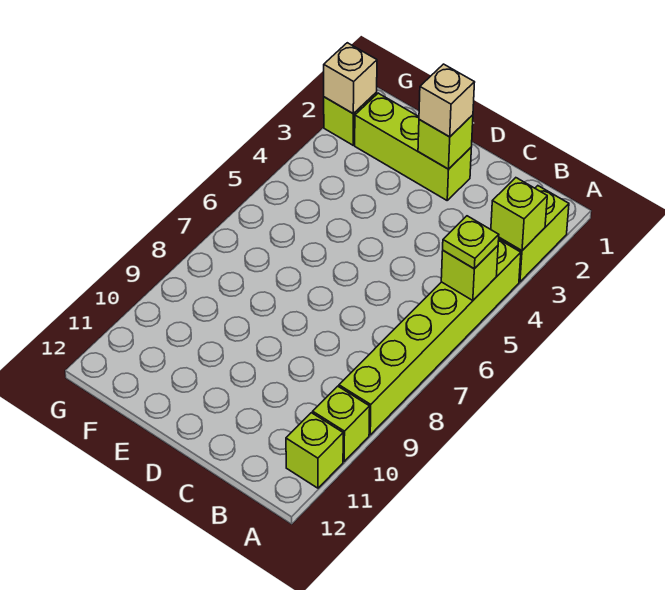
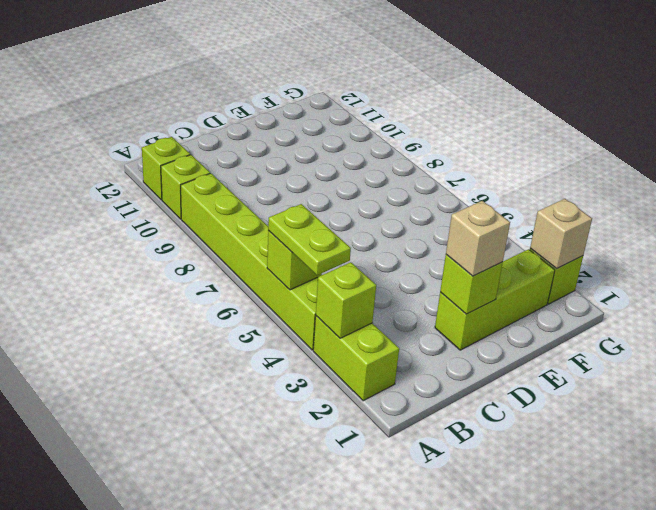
lime plate A5 level 3 -> lime plate A4:A5 level 3

